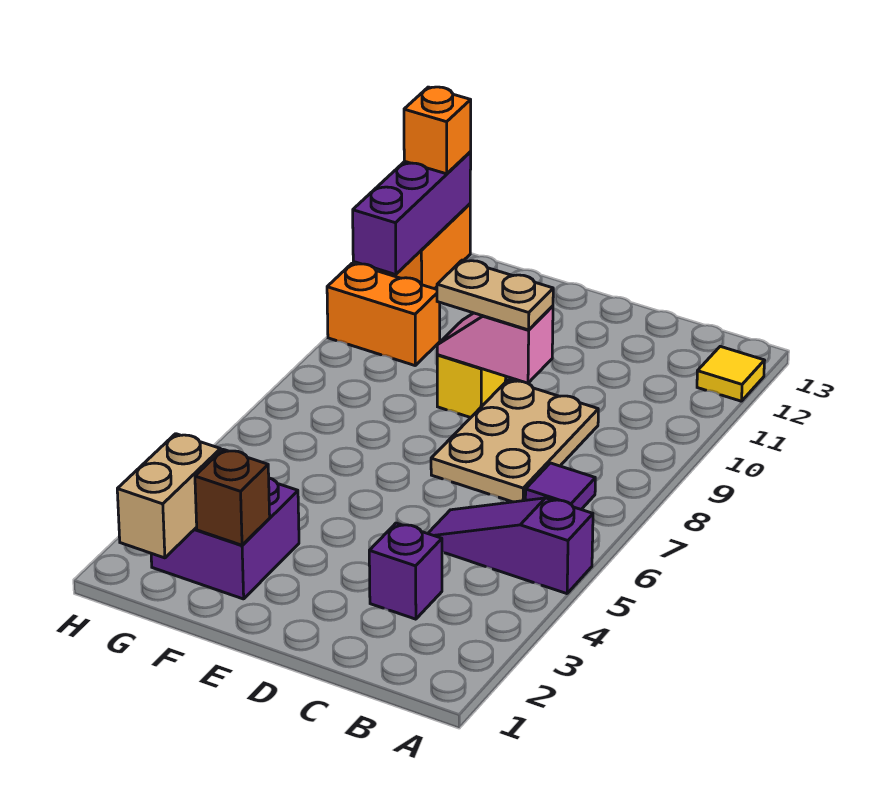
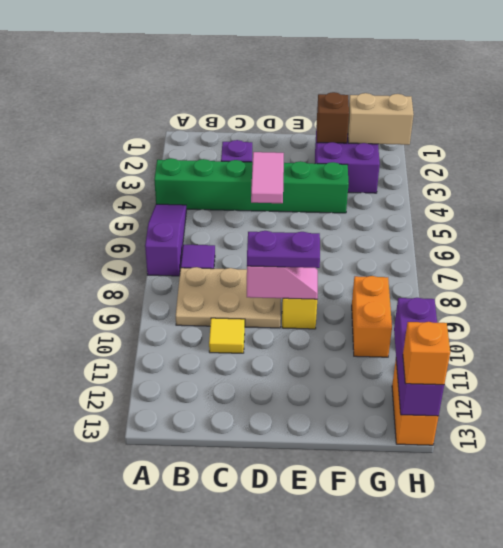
none -> green brick A4:F4 level 1
purple slope A5:C5 level 1 top A -> purple slope A5:A7 level 1 top 7
yellow tile A12 level 1 -> yellow tile C10 level 1
tan plate C7:D9 level 1 -> tan plate B8:D9 level 1
none -> pink tile D4:D5 level 2
tan plate D9:E9 level 3 -> purple plate D9:E9 level 3
tan brick G1:G2 level 2 -> tan brick G2:H2 level 2
orange brick G10:H10 level 1 -> orange brick G9:G10 level 1

